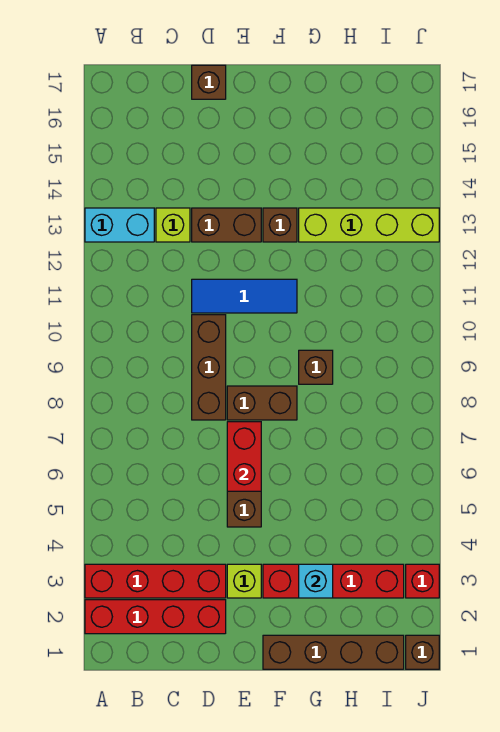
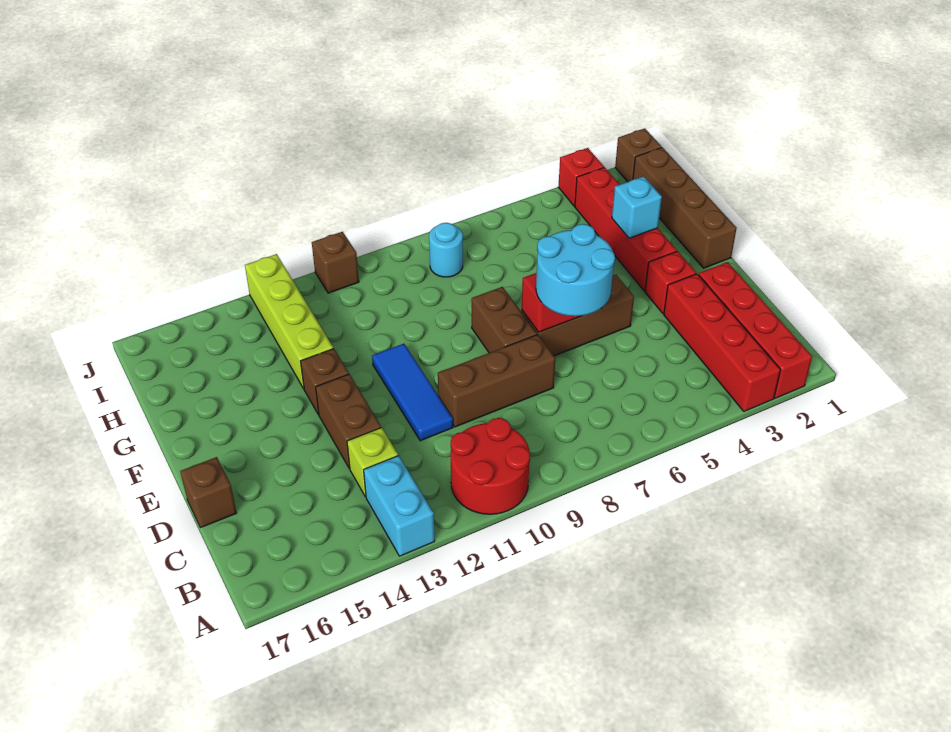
none -> red round brick A10:B11 level 1
none -> cyan round brick D6:E7 level 3
lime brick E3 level 1 -> red brick E3 level 1
brown brick G9 level 1 -> brown brick J11 level 1
none -> cyan round brick I8 level 1

